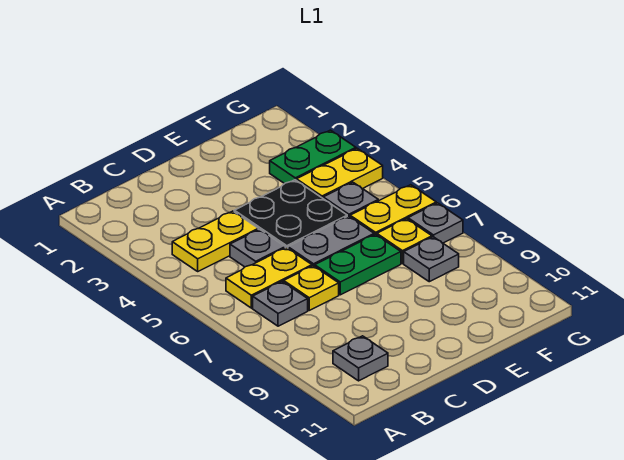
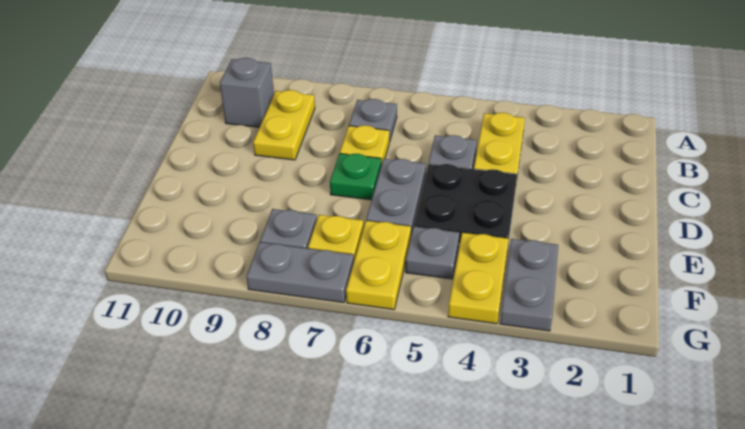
yellow plate B6:C6 level 1 -> yellow plate B9:C9 level 1
grey plate B10 level 1 -> grey brick B10 level 1
green plate D7:E7 level 1 -> green plate D7 level 1
green plate F3:G3 level 1 -> grey plate F3:G3 level 1
grey plate G7 level 1 -> grey plate G7:G8 level 1

